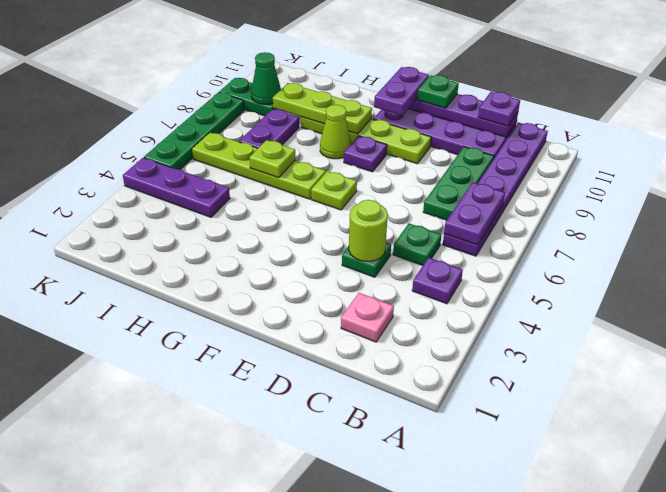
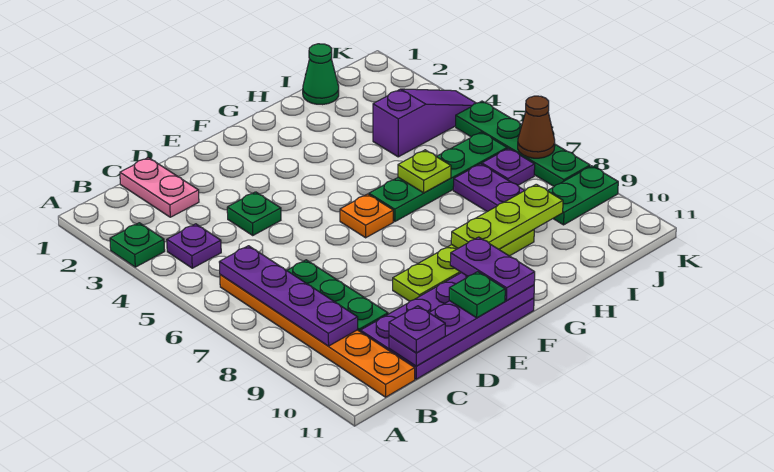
purple plate B6:B11 level 1 -> orange plate B6:B11 level 1
purple plate B6:B7 level 2 -> purple plate B6:B9 level 2
pink plate C2 level 1 -> pink plate C1:C2 level 1
green plate C5 level 1 -> green plate A3 level 1
lime round brick D4 level 2 -> none
lime plate F6 level 1 -> orange plate F6 level 1
purple plate F8 level 1 -> purple plate J7 level 1
lime plate G6:J6 level 1 -> green plate G6:J6 level 1
lime cone G8 level 1 -> none
purple plate I4:K4 level 1 -> purple slope I4:K4 level 1 top I
green cone J9 level 2 -> green cone I1 level 1
none -> brown cone K7 level 2

